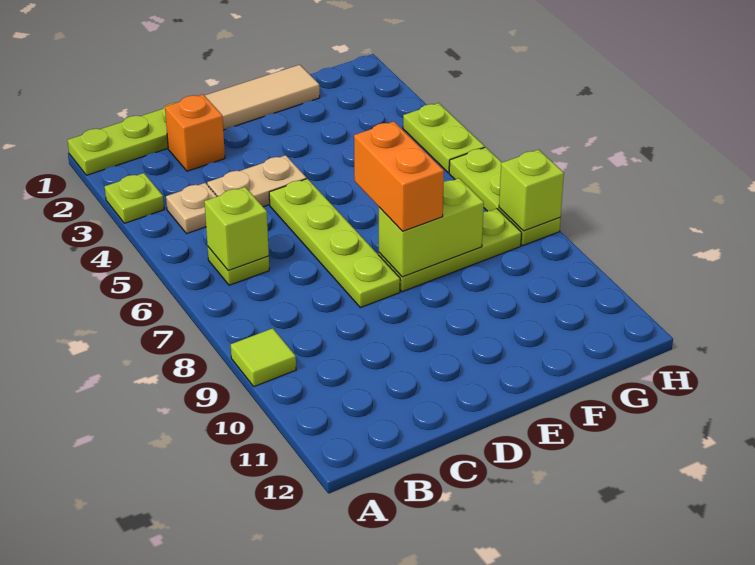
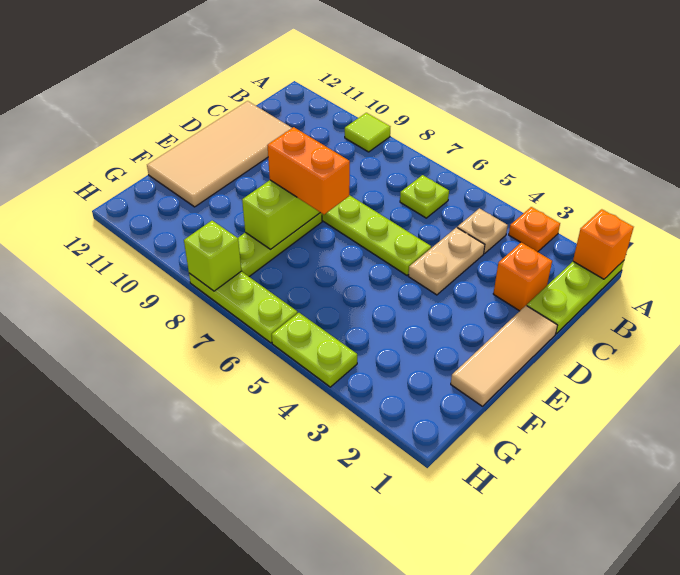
none -> orange brick A1 level 2
lime plate A3 level 1 -> orange plate A3 level 1
lime brick B6 level 2 -> none
none -> tan tile C11:F12 level 1

